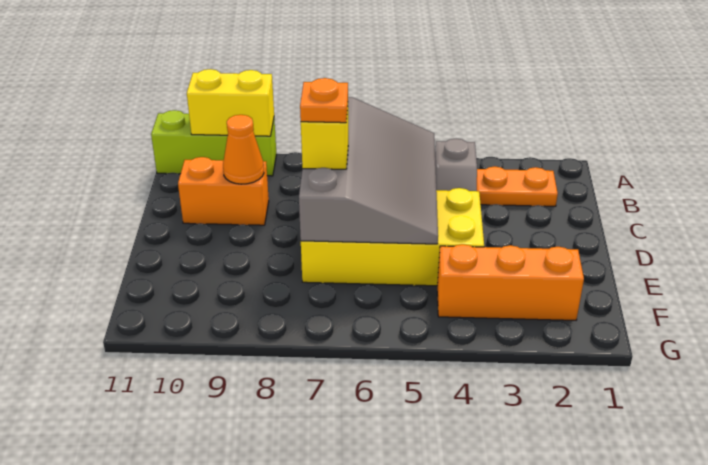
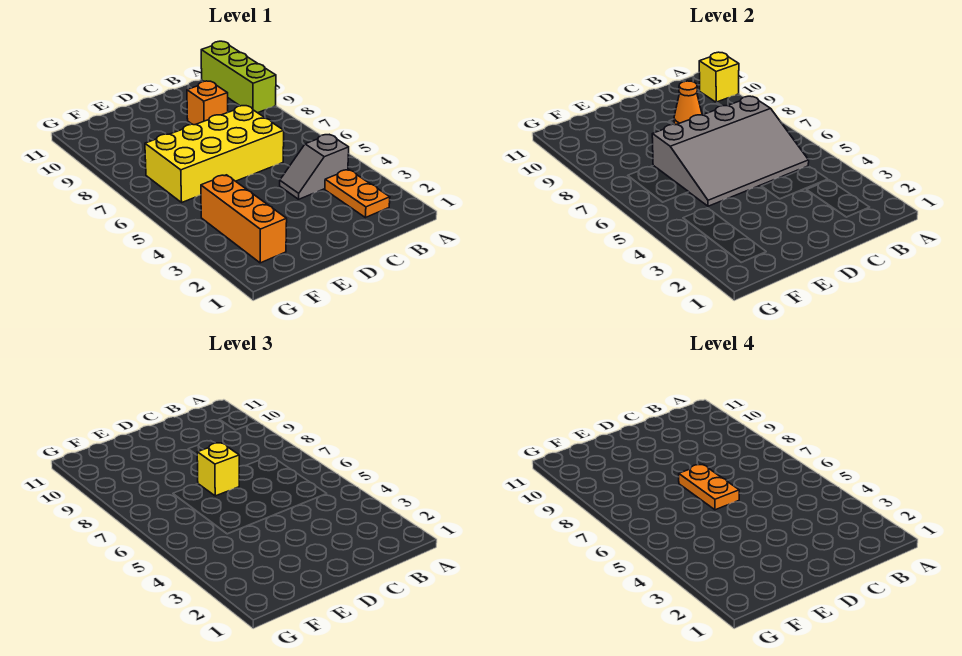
yellow brick A9:A10 level 2 -> yellow brick A10 level 2
orange brick C9:C10 level 1 -> orange brick C9 level 1
yellow brick D4:E7 level 1 -> yellow brick C6:F7 level 1
orange plate D7 level 4 -> orange plate D6:D7 level 4

